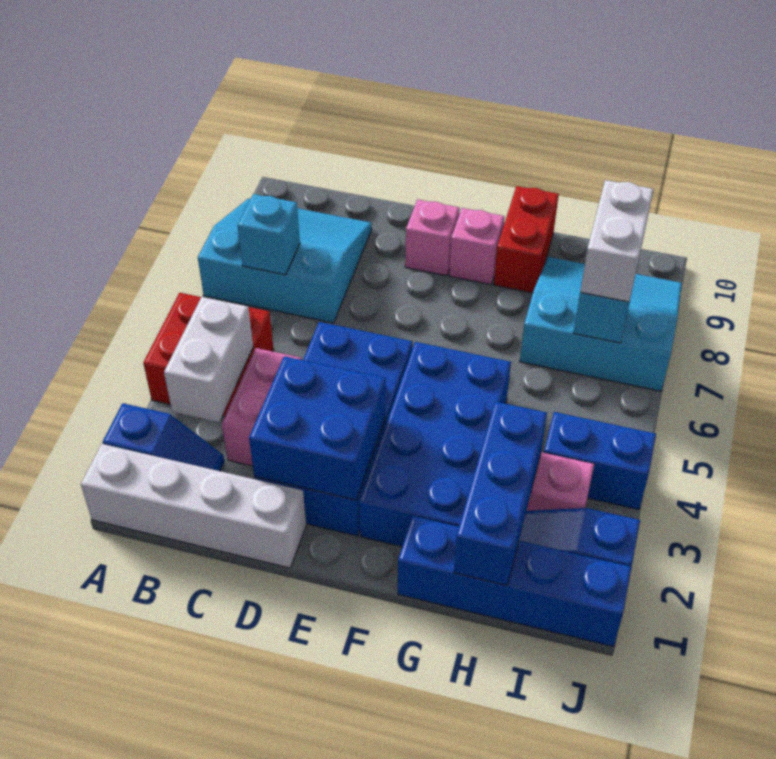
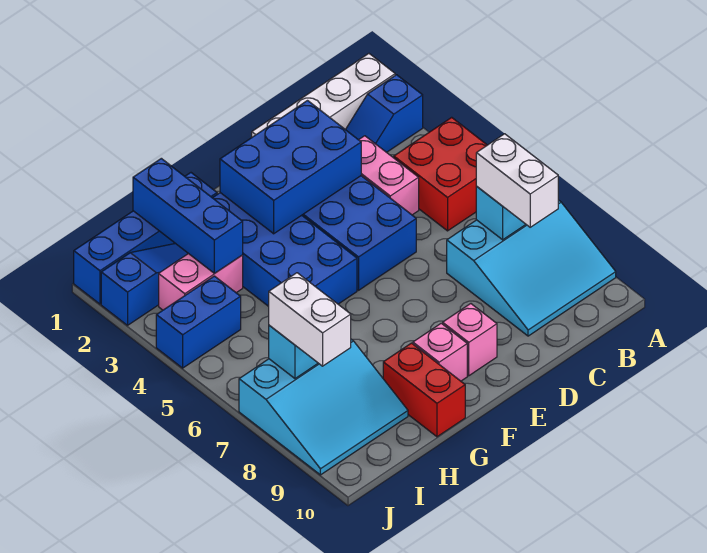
white brick B3:B4 level 2 -> white brick B7:B8 level 3
blue brick D2:E3 level 2 -> blue brick D2:F3 level 2

